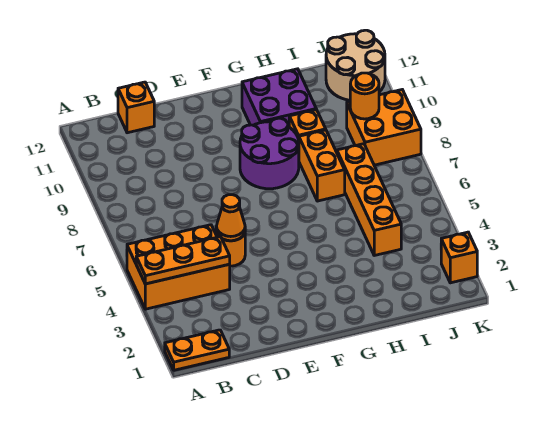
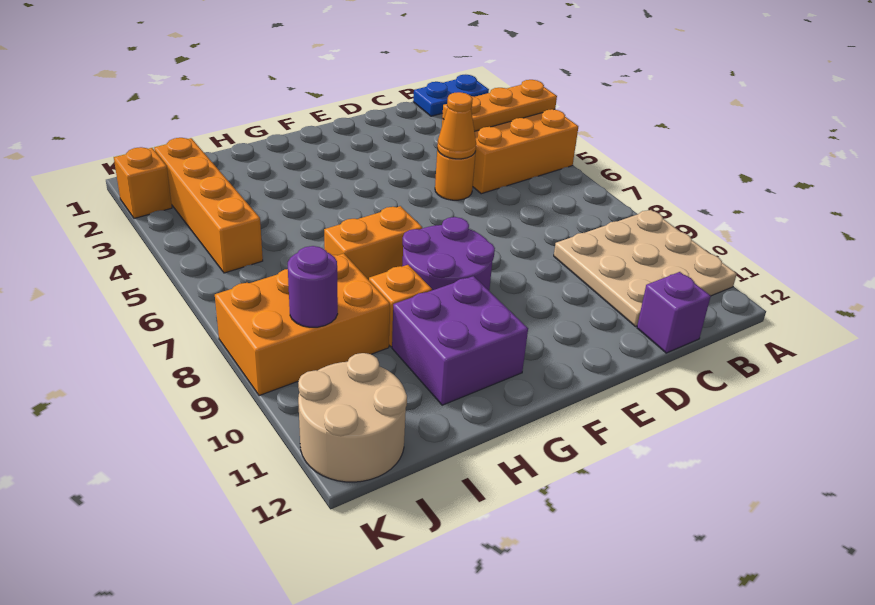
orange plate A1:B1 level 1 -> blue plate A1:B1 level 1
none -> tan plate A9:C11 level 1
orange brick C12 level 1 -> purple brick C12 level 1
orange brick H7:H8 level 1 -> orange brick G7:H7 level 1
orange brick I4:I7 level 1 -> orange brick J2:J5 level 1
orange brick J8:K9 level 1 -> orange brick I8:K9 level 1
orange round brick J9 level 2 -> purple round brick J9 level 2

